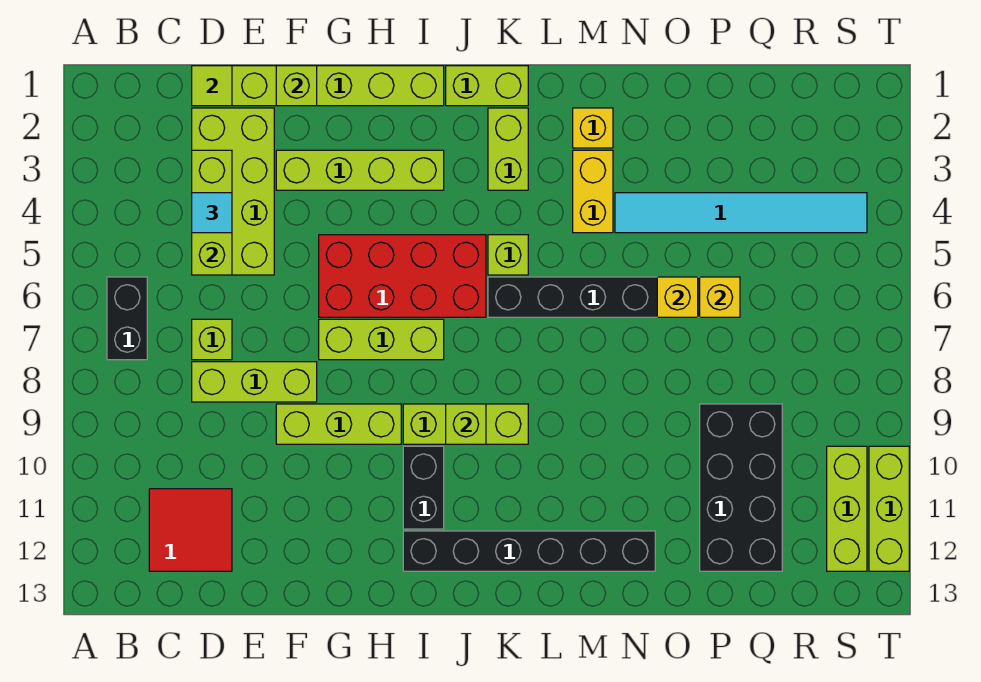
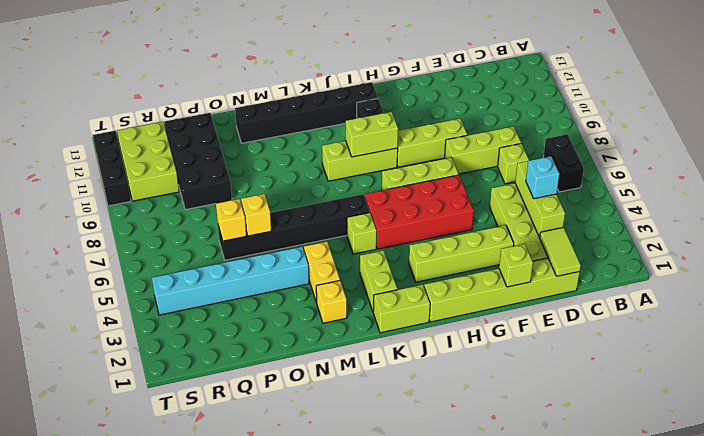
red tile C11:D12 level 1 -> none
lime tile D1 level 2 -> lime tile D1:D2 level 2
cyan tile D4 level 3 -> cyan brick D4 level 3
lime brick J9 level 2 -> lime brick I9:J9 level 2
cyan tile N4:S4 level 1 -> cyan brick N4:S4 level 1
lime brick S10:S12 level 1 -> lime brick R10:S12 level 1
lime brick T10:T12 level 1 -> black brick T10:T12 level 1

